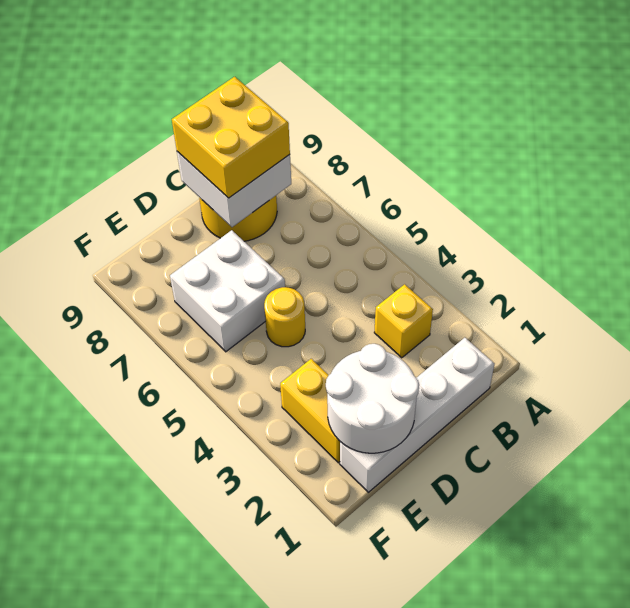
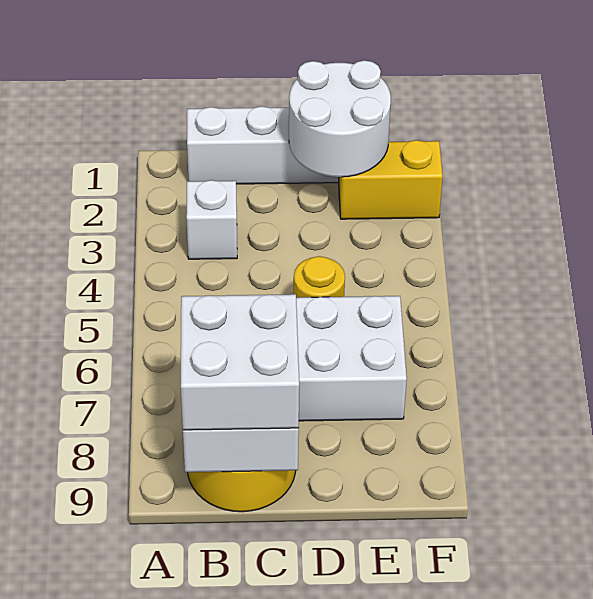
yellow brick B3 level 1 -> white brick B3 level 1
yellow brick B8:C9 level 3 -> white brick B8:C9 level 3
yellow brick E2:E3 level 1 -> yellow brick E2:F2 level 1

